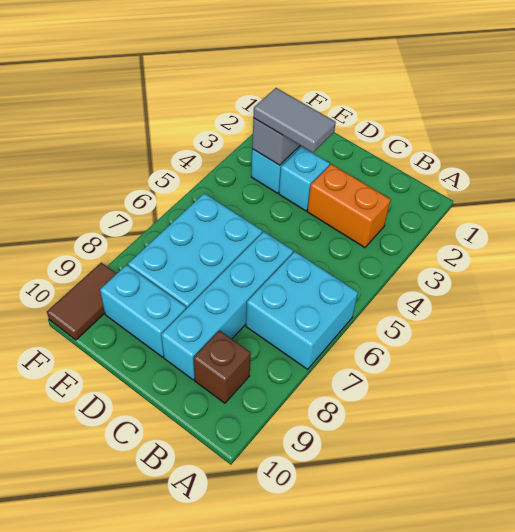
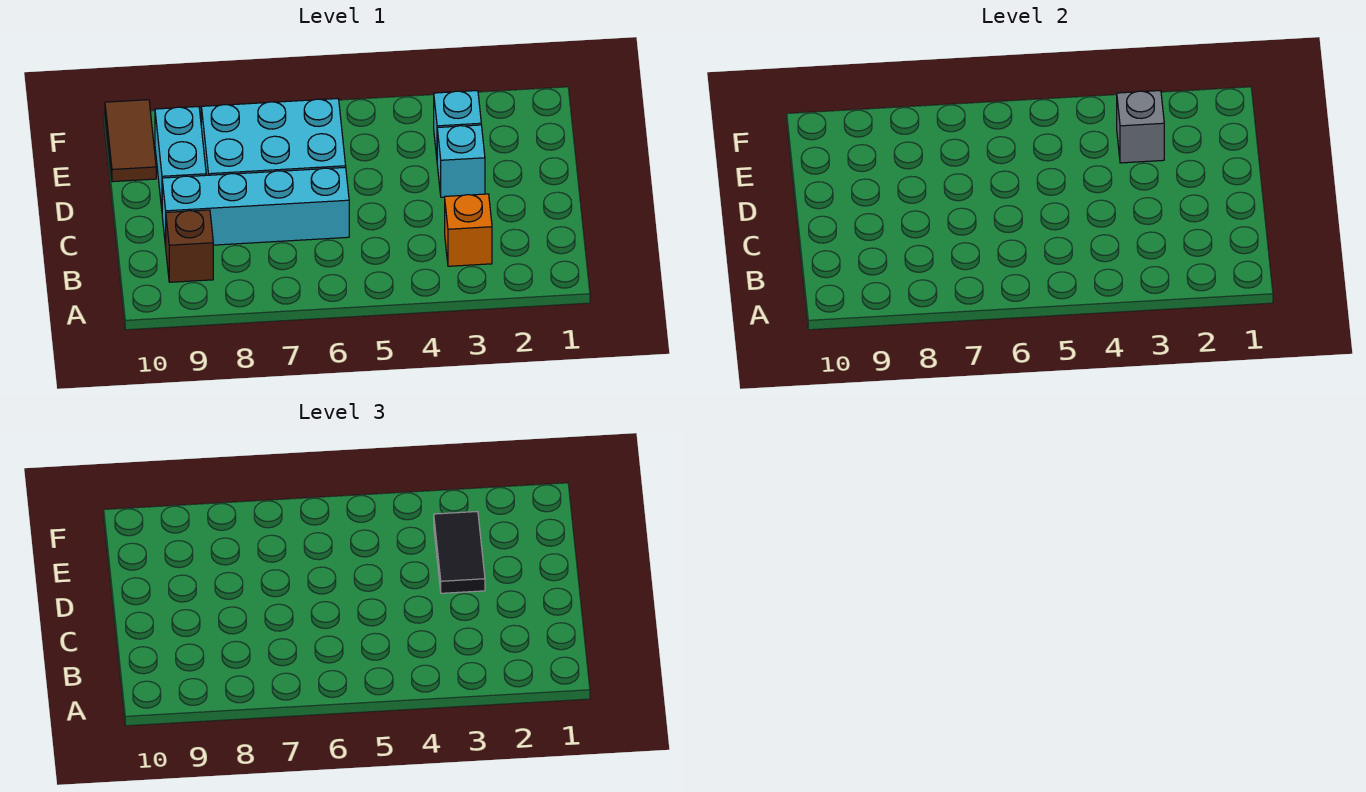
cyan brick A6:B7 level 1 -> none
orange brick B3:C3 level 1 -> orange brick B3 level 1
grey tile D3:E3 level 3 -> black tile D3:E3 level 3
brown tile F9:F10 level 1 -> brown tile E10:F10 level 1

